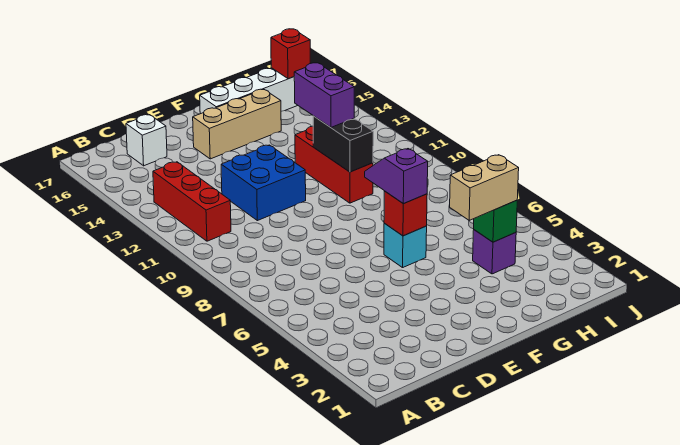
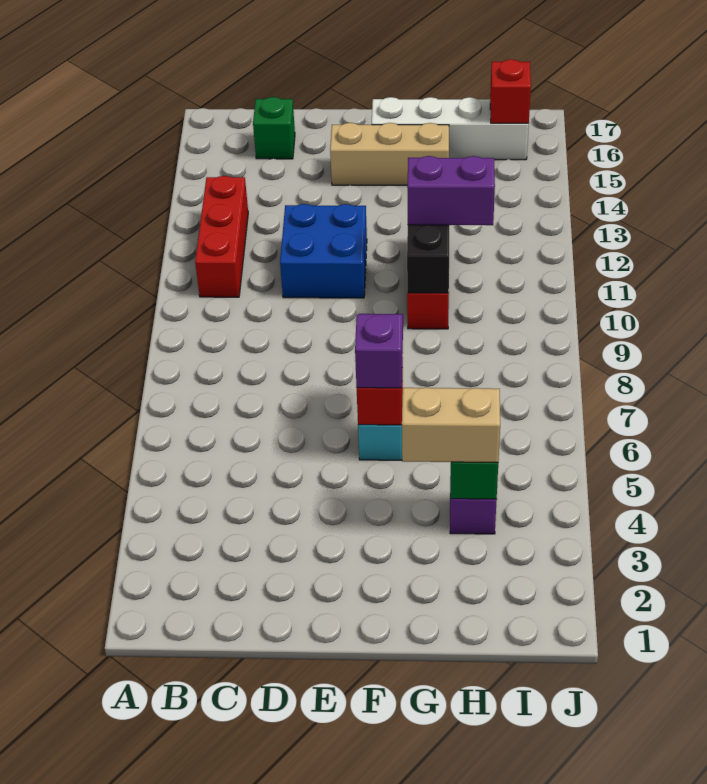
white brick C16 level 1 -> green brick C16 level 1
purple brick G11:G12 level 3 -> purple brick G11:H11 level 3

